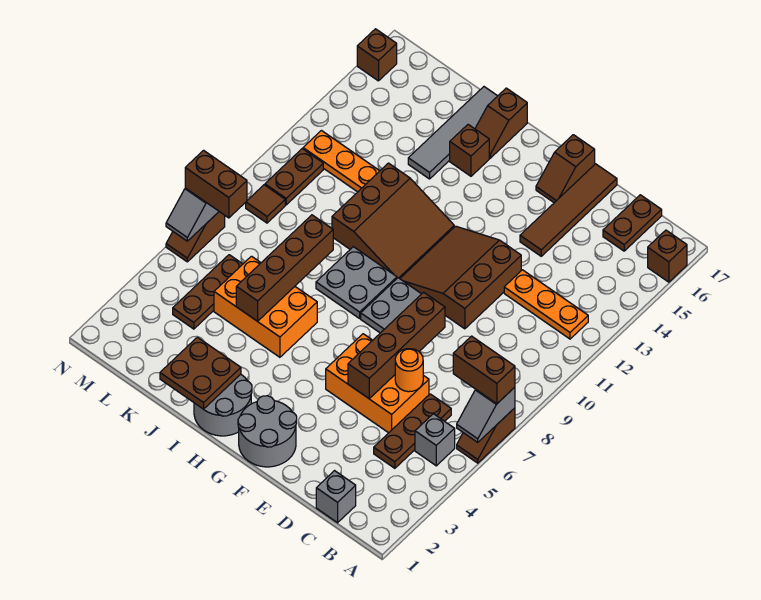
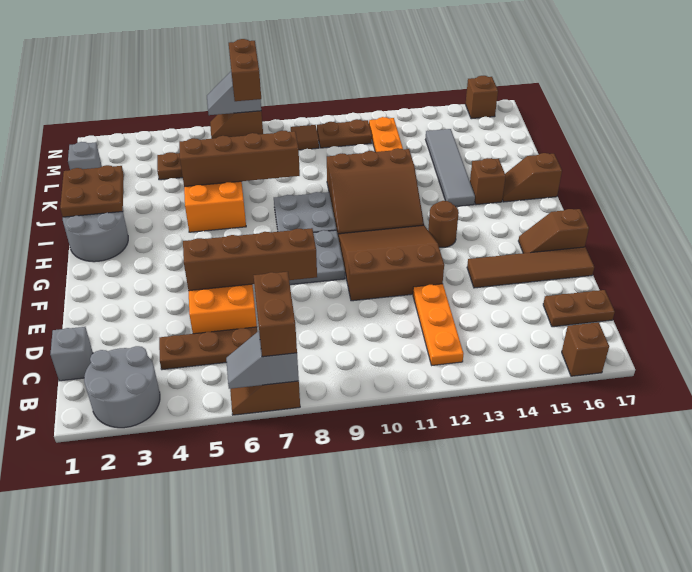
grey brick B5 level 1 -> grey brick L1 level 1
orange round brick D6 level 2 -> none
grey round brick F1:G2 level 1 -> grey round brick A2:B3 level 1
none -> brown round brick G13 level 1
grey tile J14:J17 level 1 -> grey tile I14:L14 level 1

